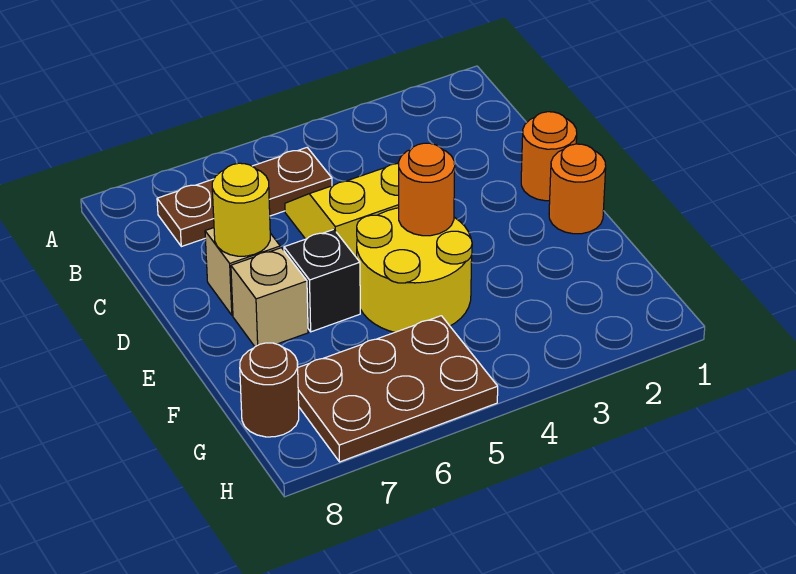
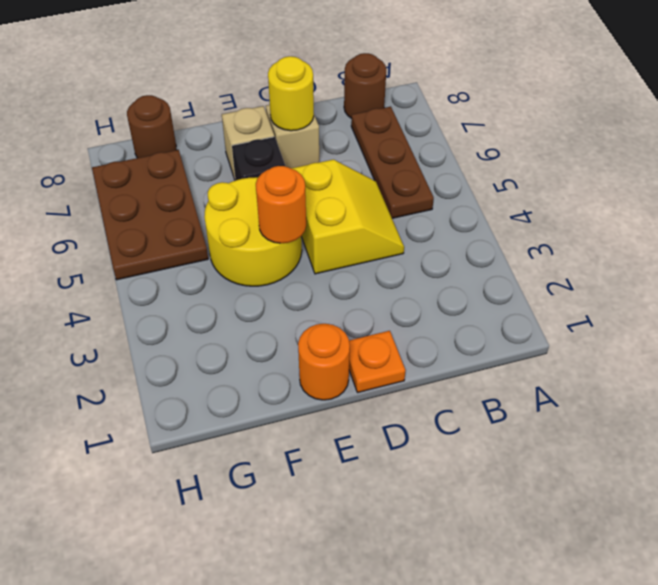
none -> brown round brick B8 level 1
orange round brick D1 level 1 -> orange plate D1 level 1

